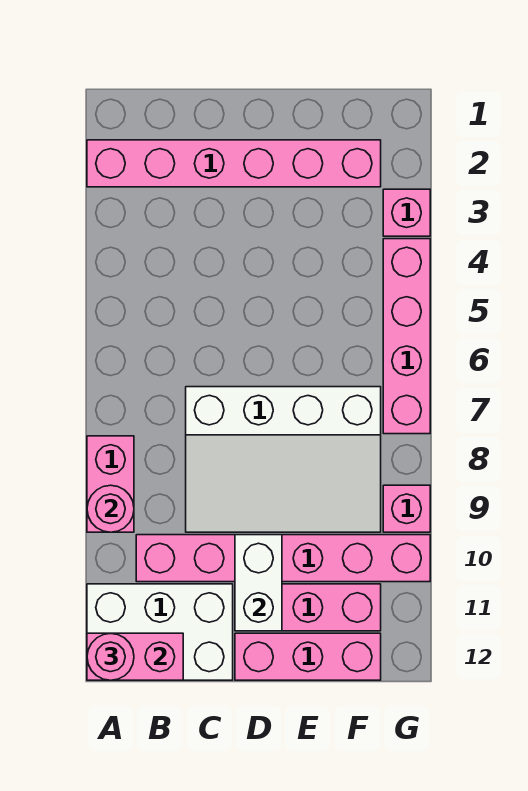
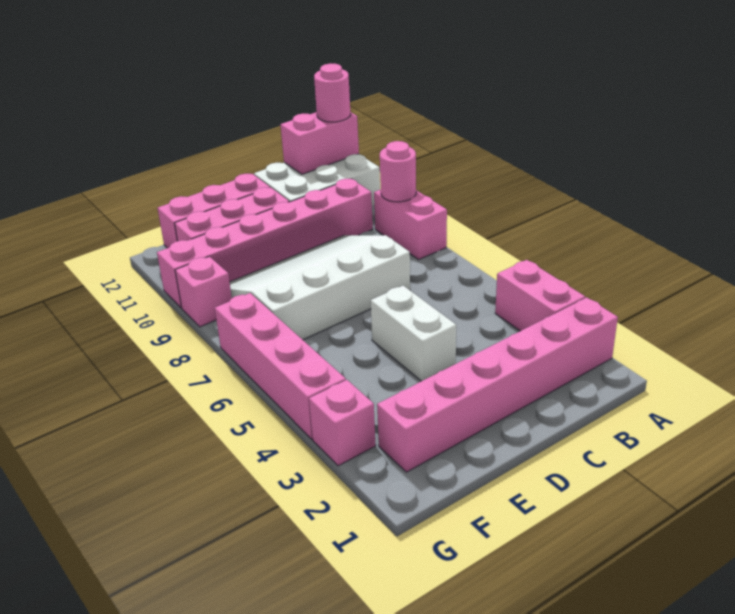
none -> pink brick A3:A4 level 1
white brick D10:D11 level 2 -> white brick D4:D5 level 1

